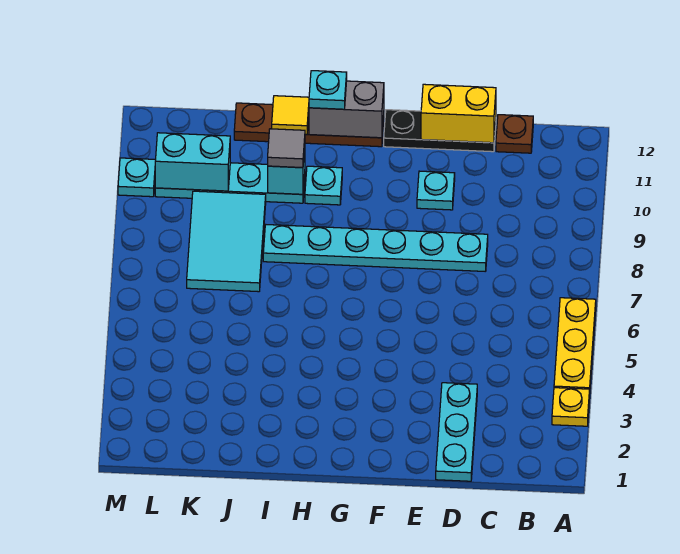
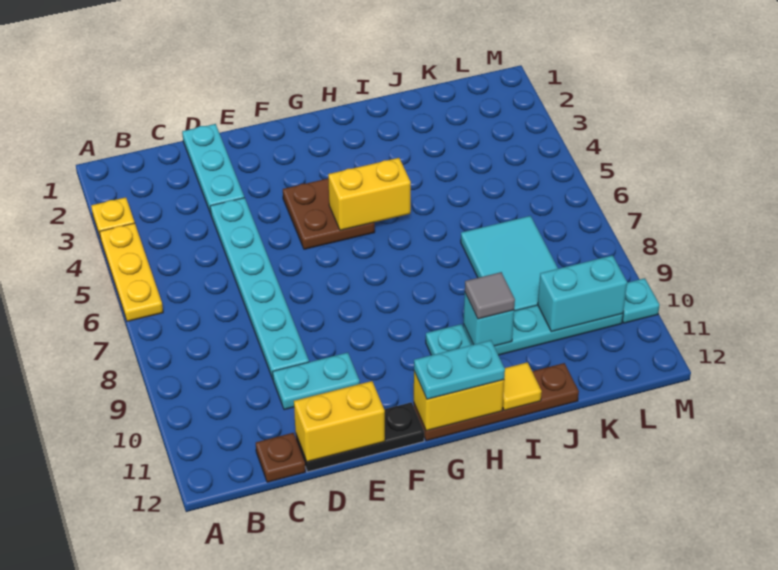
cyan plate D8:I8 level 1 -> cyan plate D4:D9 level 1
cyan plate E10 level 1 -> cyan plate D10:E10 level 1
none -> brown plate F4:G5 level 1
none -> yellow brick G5:H5 level 2
grey brick G12:H12 level 2 -> yellow brick G12:H12 level 2
cyan plate H12 level 3 -> cyan plate G12:H12 level 3

